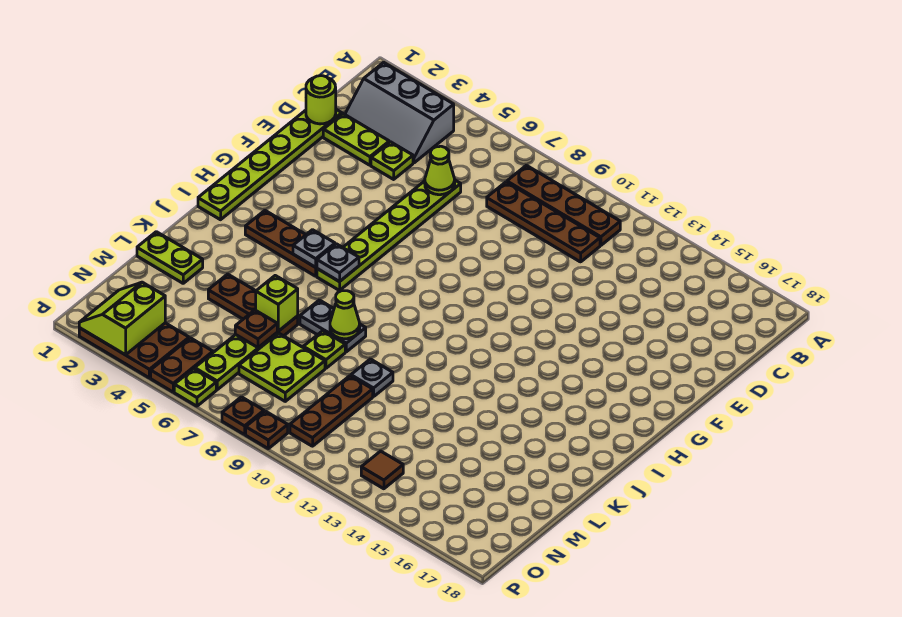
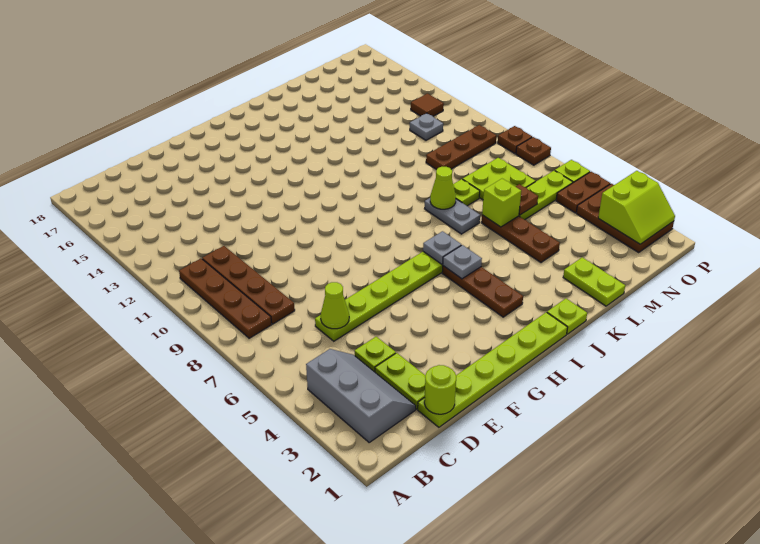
none -> lime plate J1 level 1
grey plate L10 level 1 -> grey plate N12 level 1

